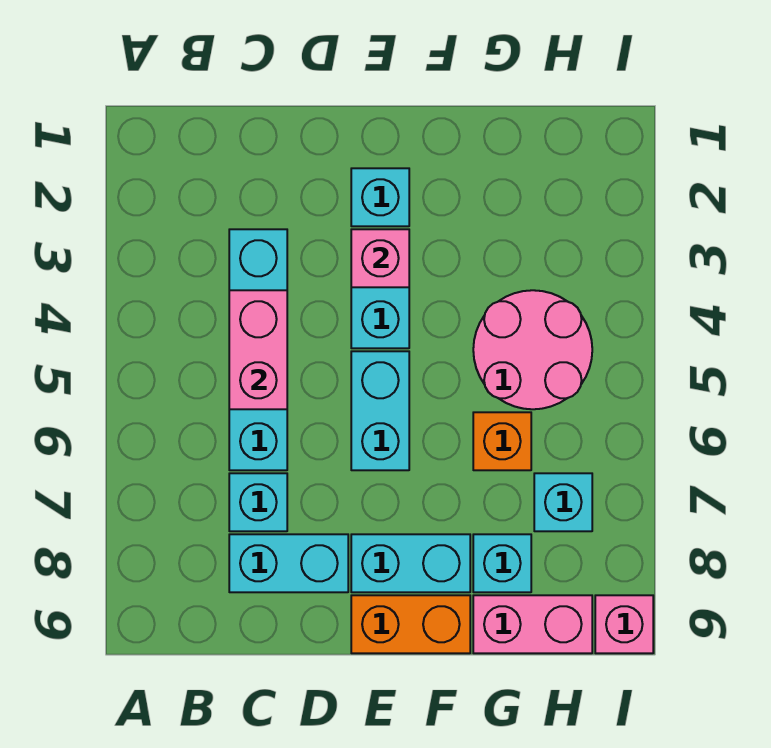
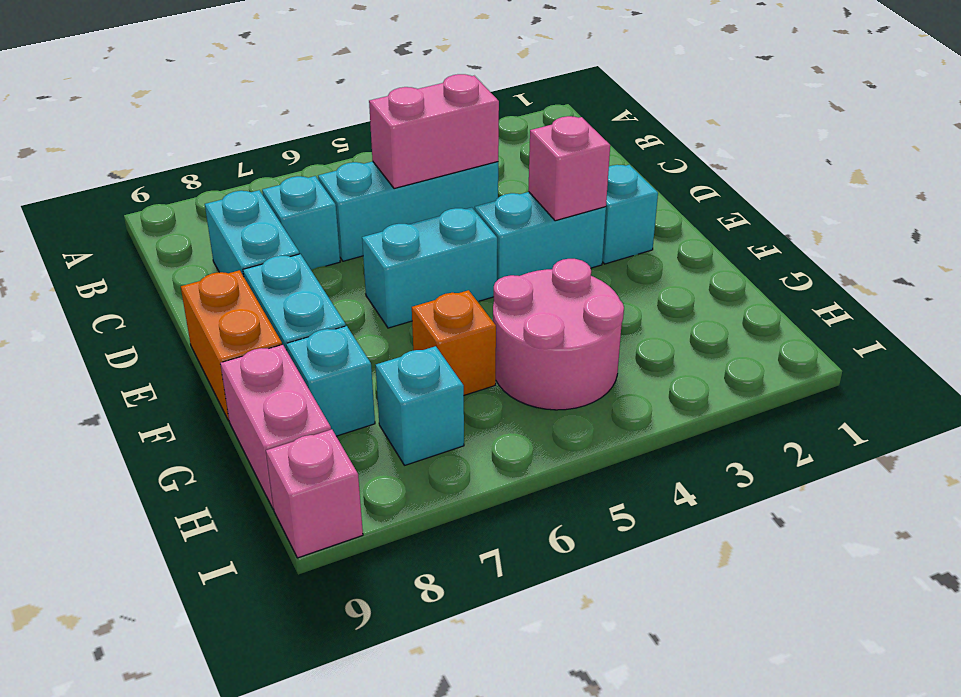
cyan brick C3:C6 level 1 -> cyan brick C4:C6 level 1

